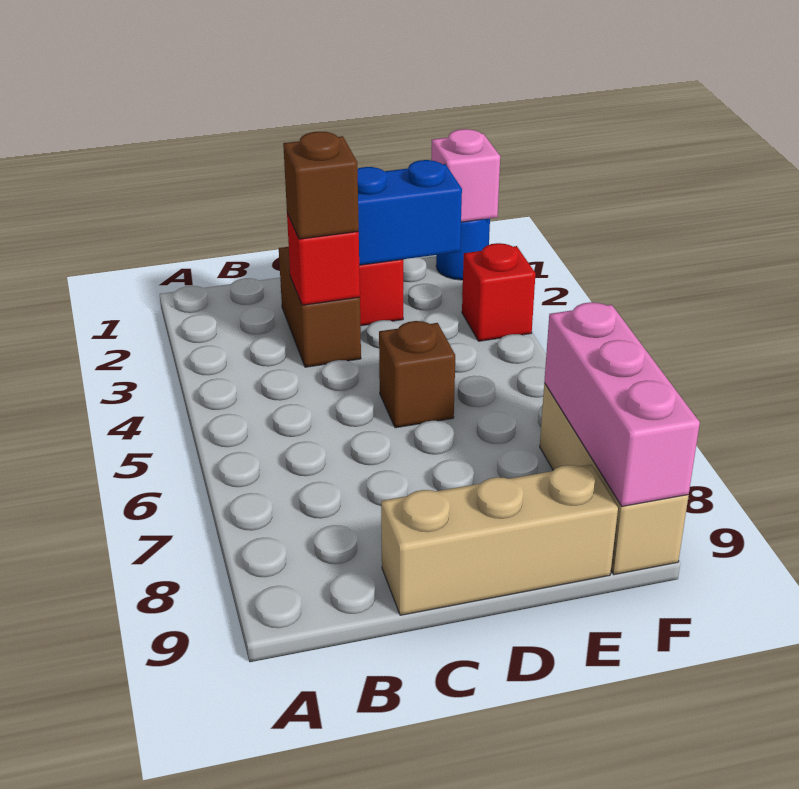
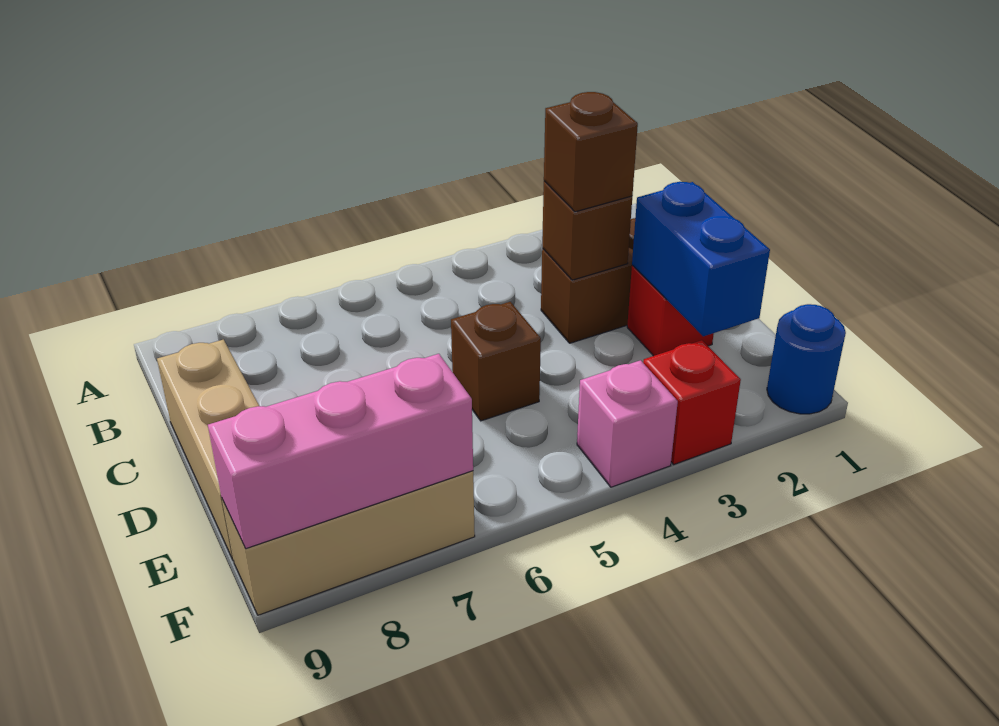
red brick C3 level 2 -> brown brick C3 level 2
pink brick F1 level 2 -> pink brick F4 level 1

